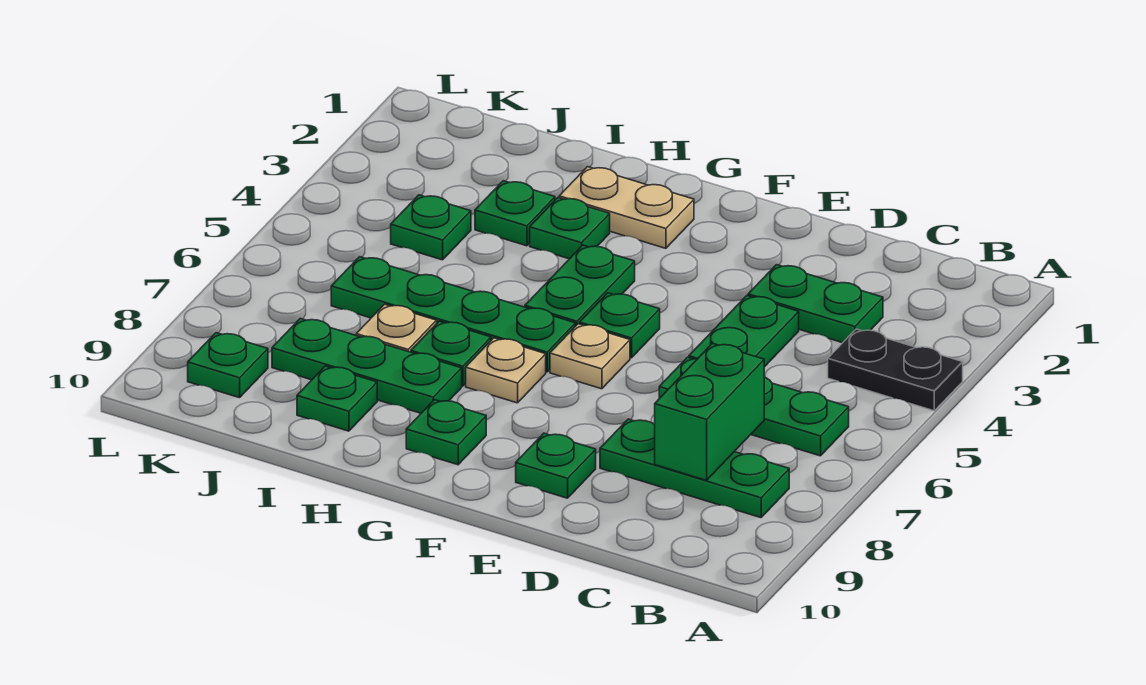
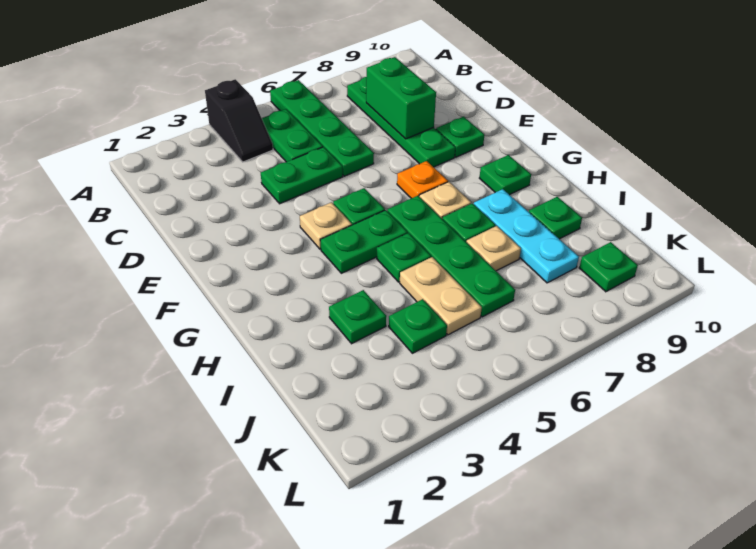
black plate A4:B4 level 1 -> black slope A4:B4 level 1 top A
green plate B6:D6 level 1 -> green plate A6:D6 level 1
green plate B8:D8 level 1 -> green plate B8:E8 level 1
green plate C3:D3 level 1 -> green plate B5:C5 level 1
green brick C7:C8 level 2 -> green brick C8:D8 level 2
tan plate F6 level 1 -> tan plate F4 level 1
none -> orange plate F7 level 1
tan plate G2:H2 level 1 -> tan plate I5:J5 level 1
green plate H3 level 1 -> green plate H5 level 1
green plate H8:J8 level 1 -> cyan plate H8:J8 level 1

